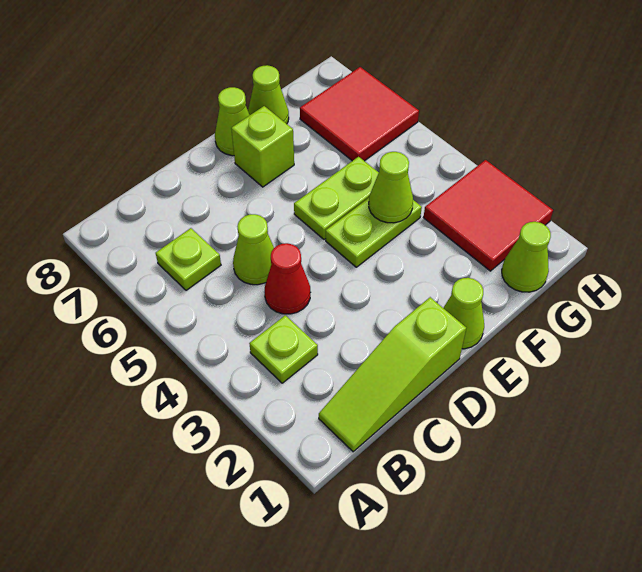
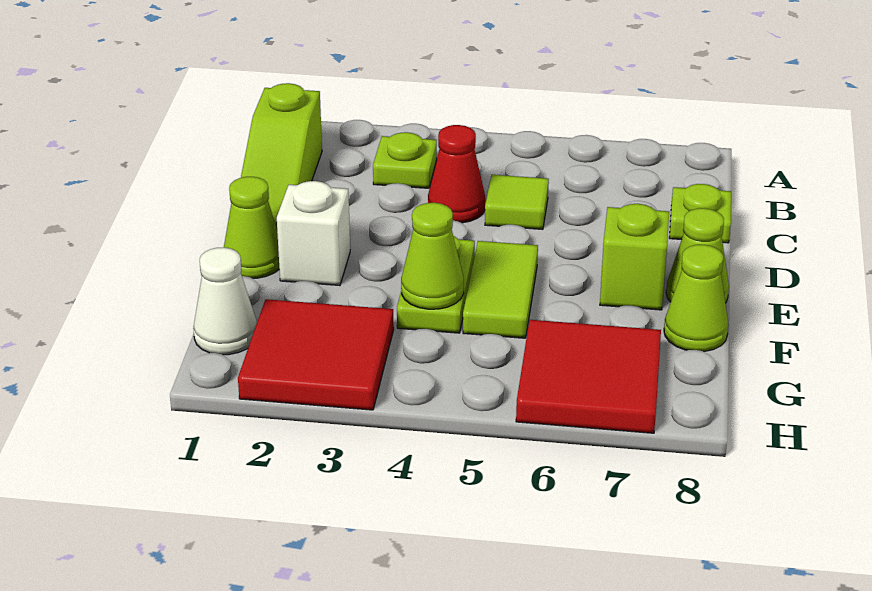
lime slope B1:D1 level 1 top D -> lime slope B1:D1 level 1 top B
lime plate B6 level 1 -> lime plate C8 level 1
lime cone C5 level 1 -> lime tile C5 level 1
none -> white brick E2 level 1
lime plate E5:F5 level 1 -> lime tile E5:F5 level 1
lime cone G1 level 1 -> white cone G1 level 1

